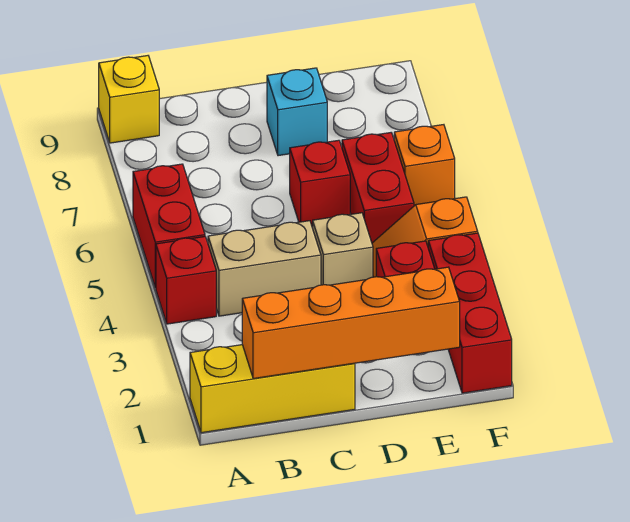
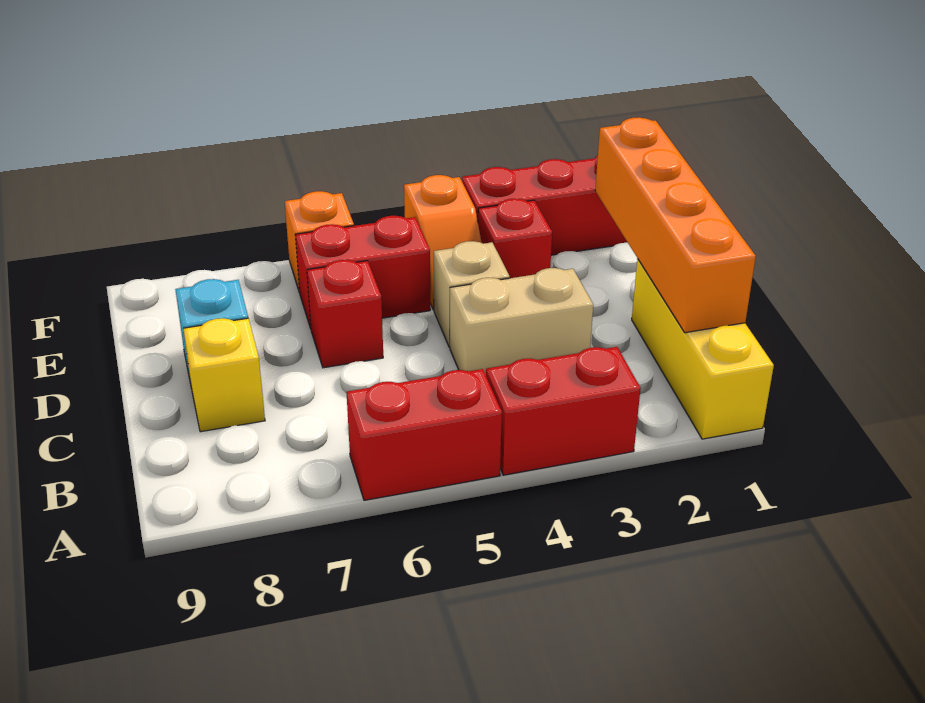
red brick A4 level 1 -> red brick A3:A4 level 1
yellow brick A9 level 1 -> yellow brick C8 level 1
tan brick B4:C4 level 1 -> tan brick C3:C4 level 1

